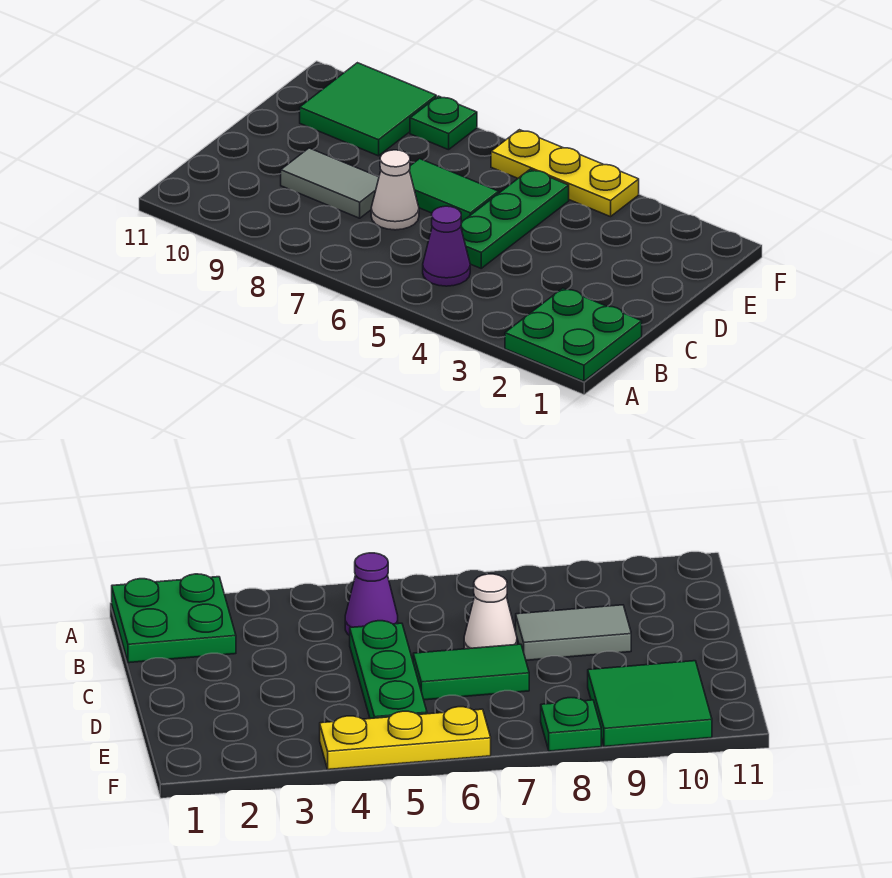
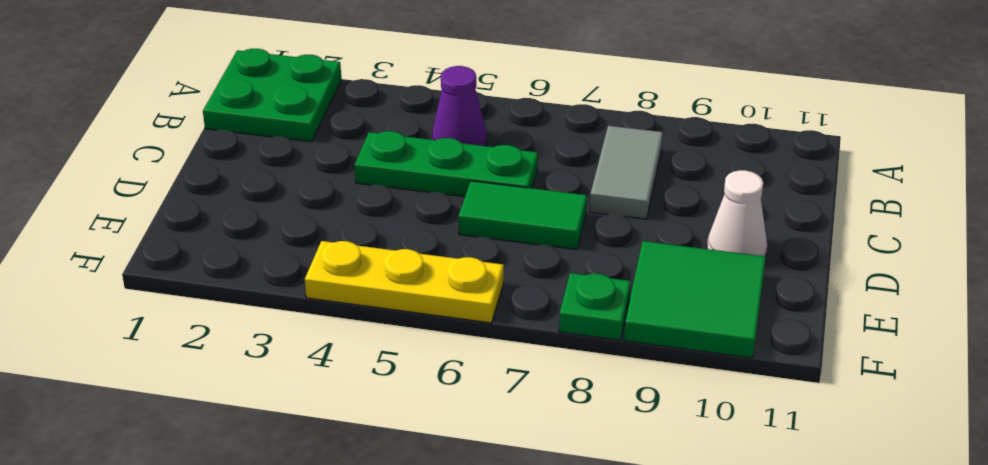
green plate C5:E5 level 1 -> green plate C4:C6 level 1
white cone C7 level 1 -> white cone D10 level 1
grey tile C8:C9 level 1 -> grey tile B8:C8 level 1

